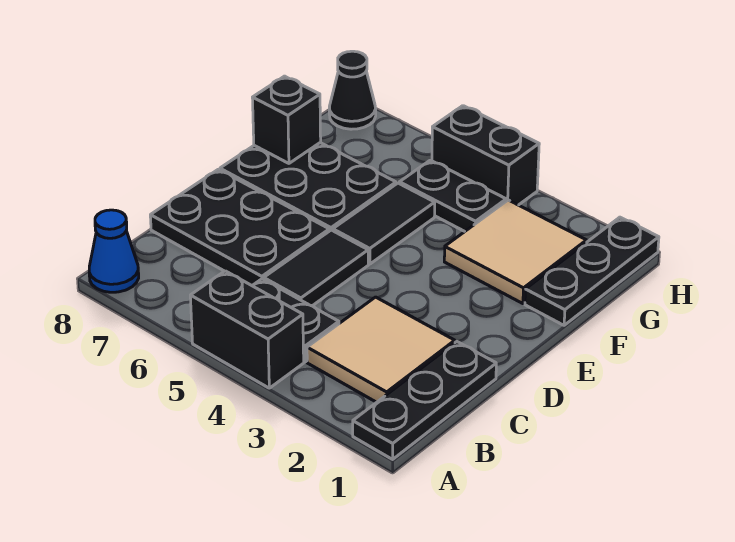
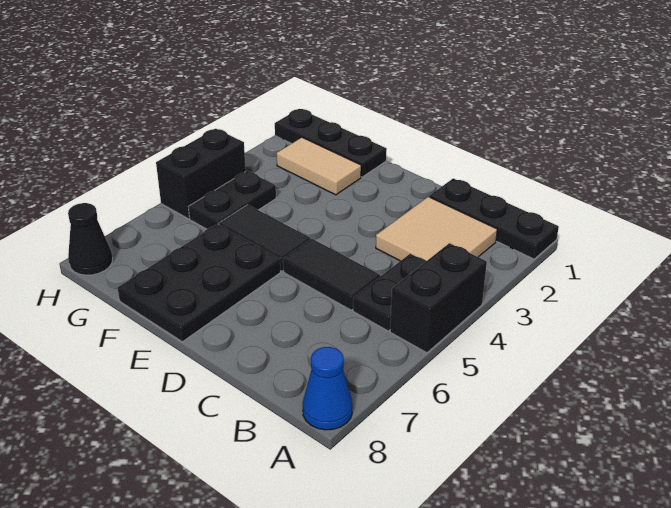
black plate C6:D8 level 1 -> none
tan tile F2:G3 level 1 -> tan tile F2:G2 level 1
black brick F8 level 2 -> none

